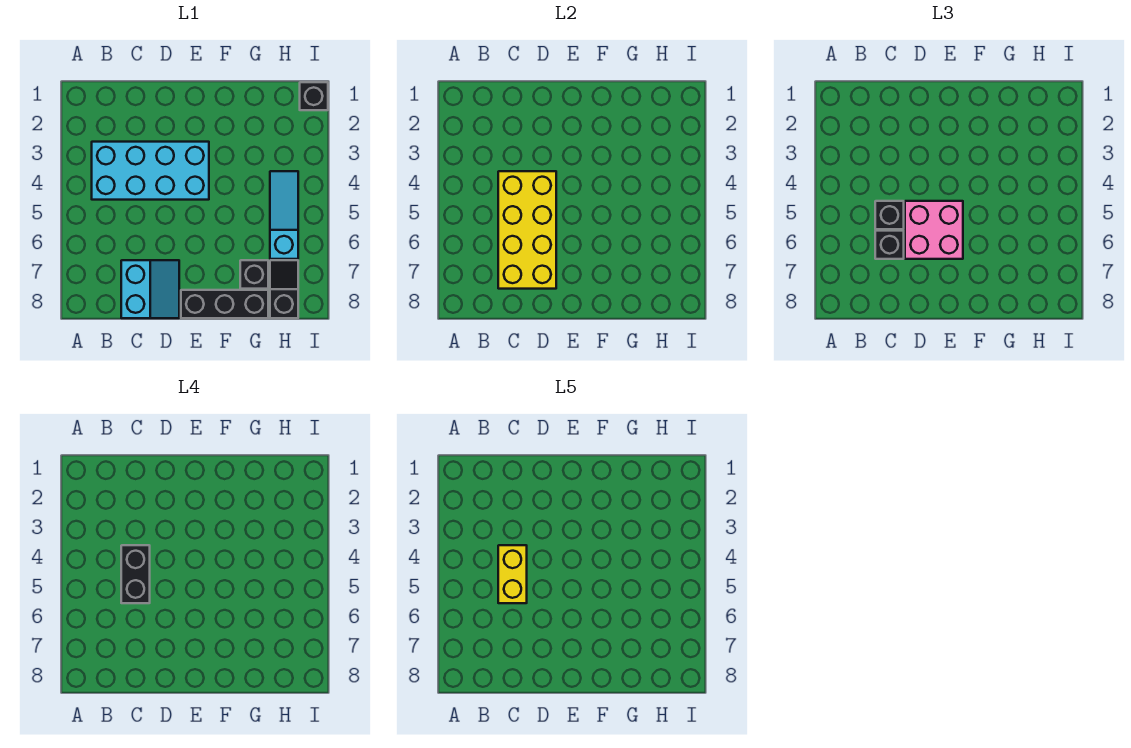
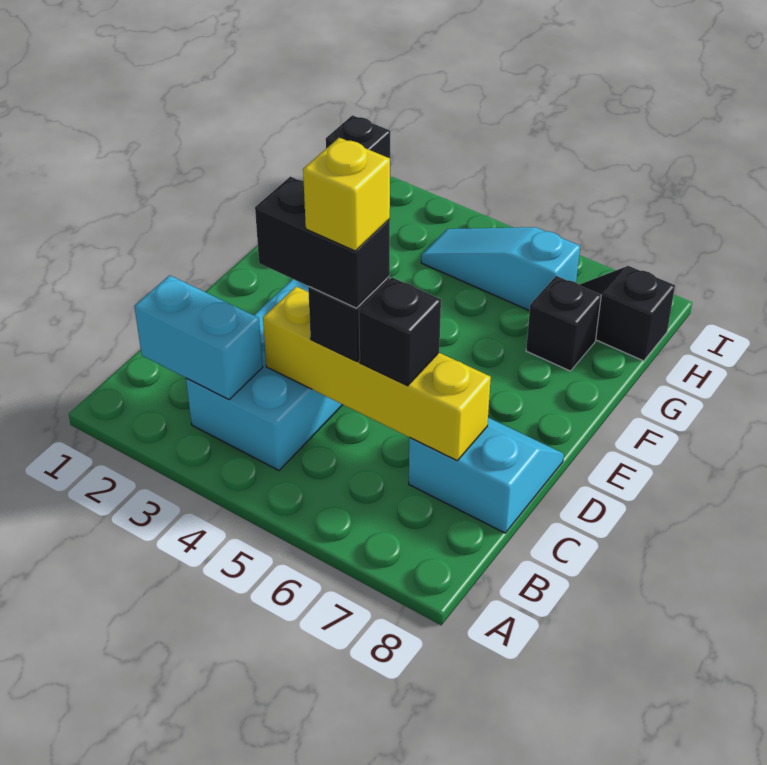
none -> cyan brick B2:B3 level 2
yellow brick C4:D7 level 2 -> yellow brick C4:C7 level 2
yellow brick C4:C5 level 5 -> yellow brick C5 level 5
pink brick D5:E6 level 3 -> none
black brick E8:G8 level 1 -> none

